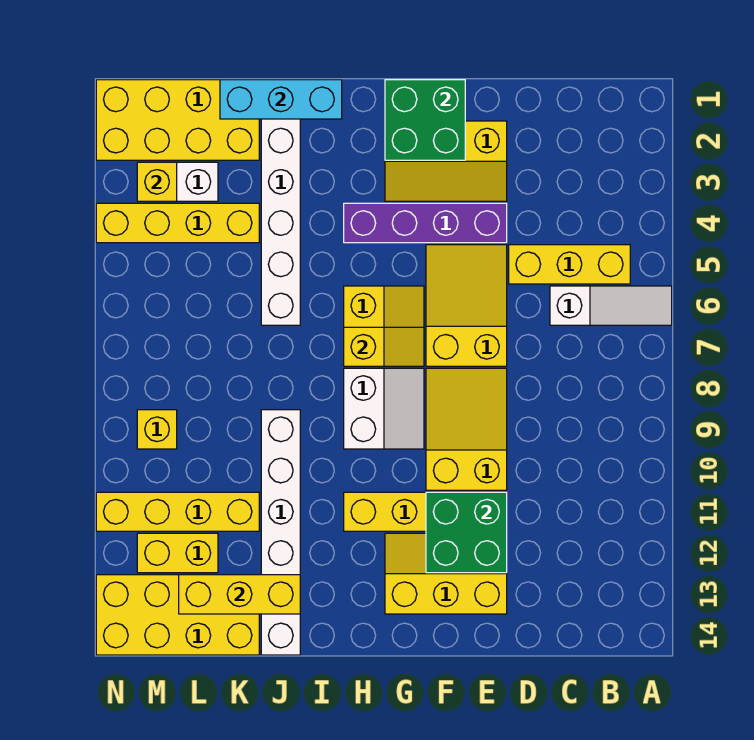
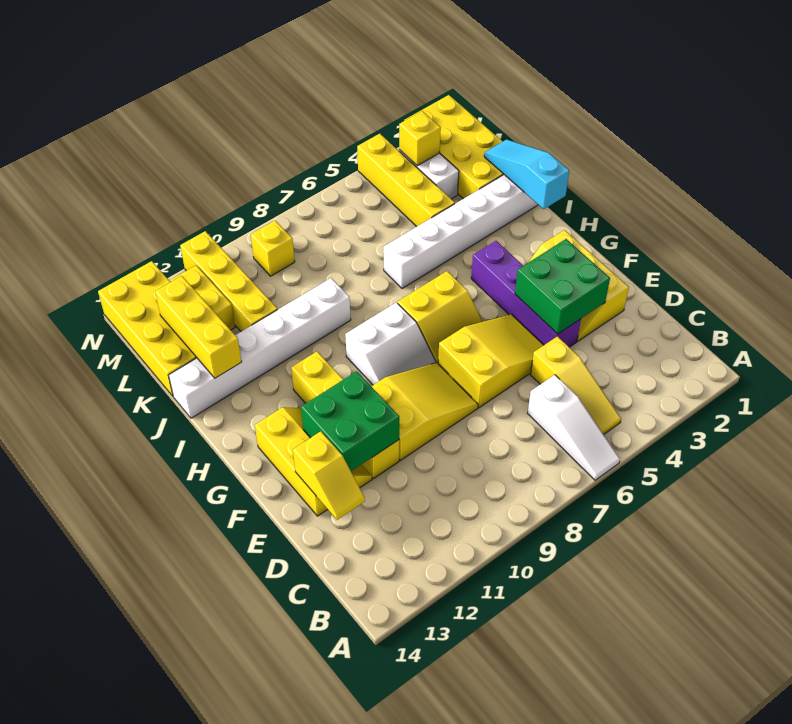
yellow brick B5:D5 level 1 -> yellow slope B5:D5 level 1 top D
green brick F1:G2 level 2 -> green brick E3:F4 level 2
yellow slope G7:H7 level 2 top H -> yellow slope D13:E13 level 2 top E
cyan brick I1:K1 level 2 -> cyan slope I1:K1 level 2 top I

